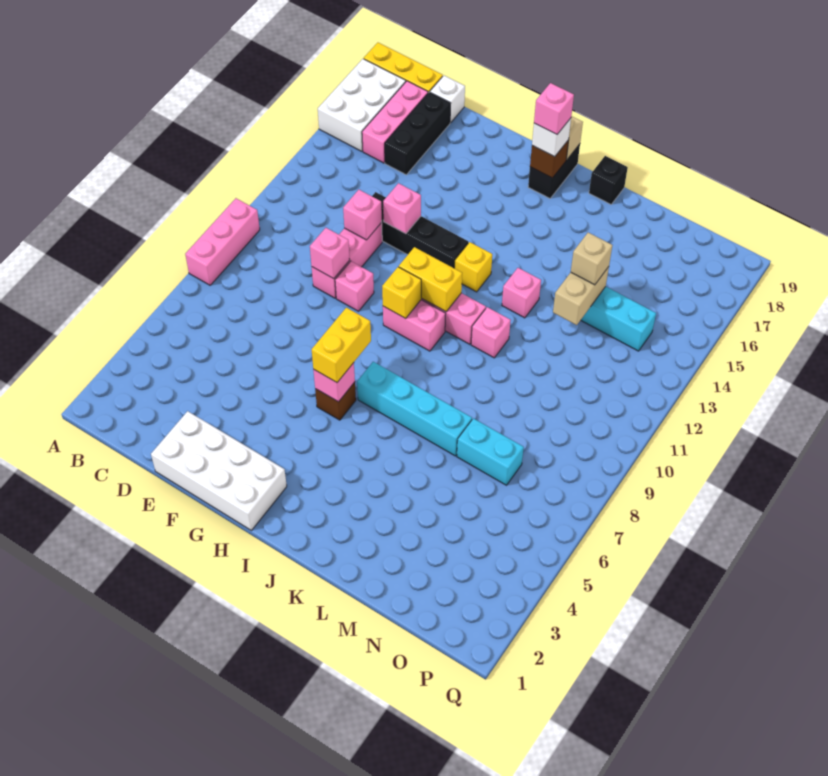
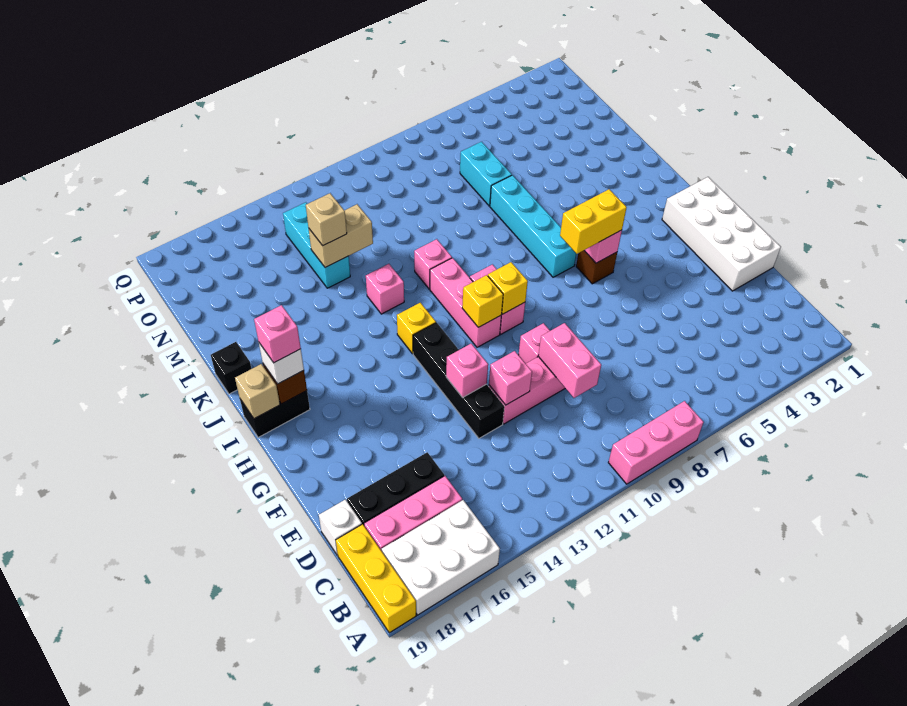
pink brick E10 level 2 -> pink brick D10:E10 level 2
yellow brick H11:I11 level 2 -> yellow brick H11 level 2

